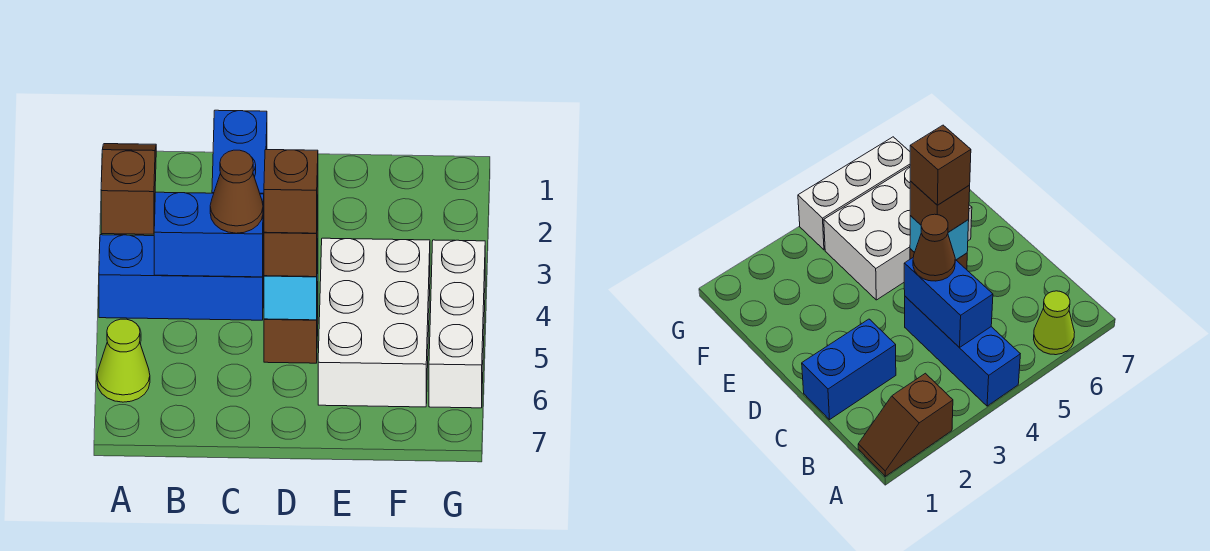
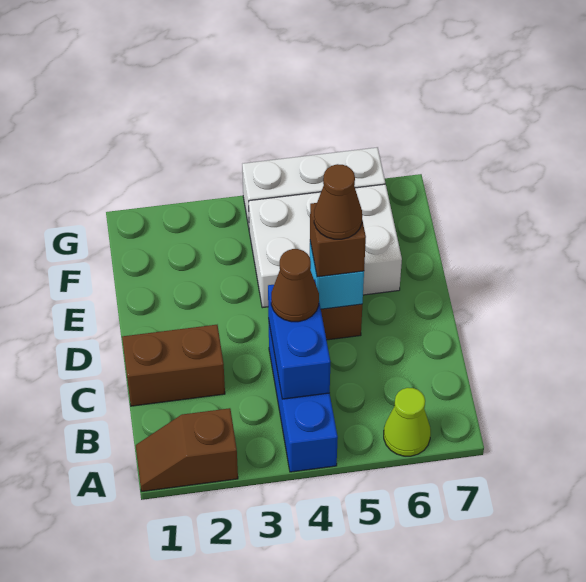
blue brick C1:C2 level 1 -> brown brick C1:C2 level 1
brown brick D5 level 4 -> brown cone D5 level 4

